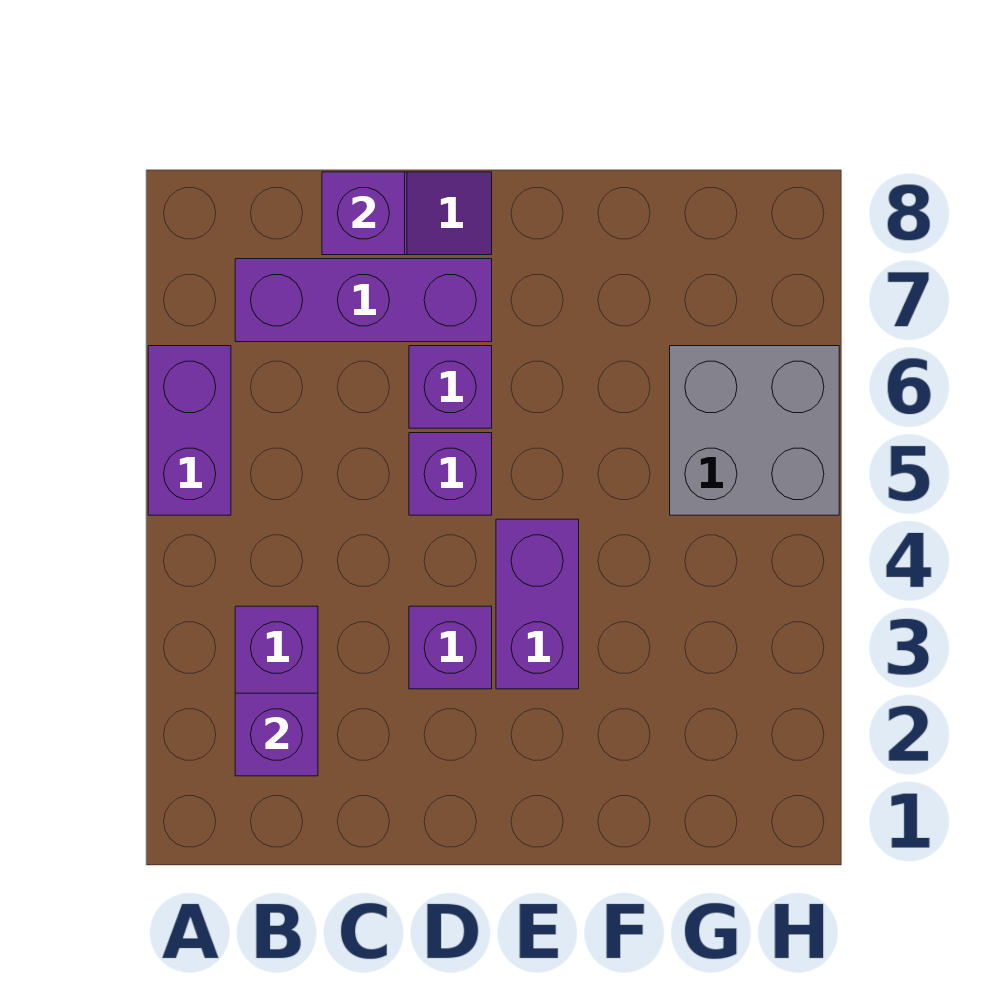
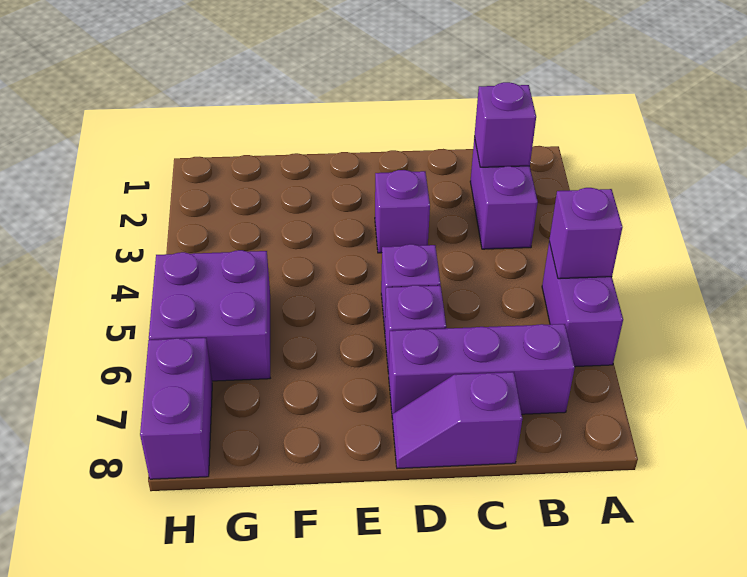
purple brick C8 level 2 -> purple brick A5 level 2
purple brick E3:E4 level 1 -> purple brick H7:H8 level 1
grey brick G5:H6 level 1 -> purple brick G5:H6 level 1

